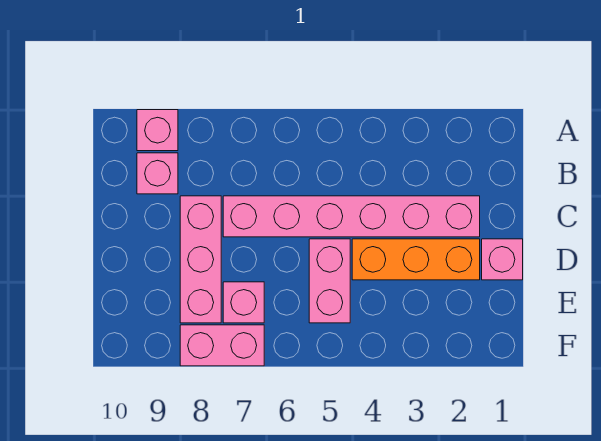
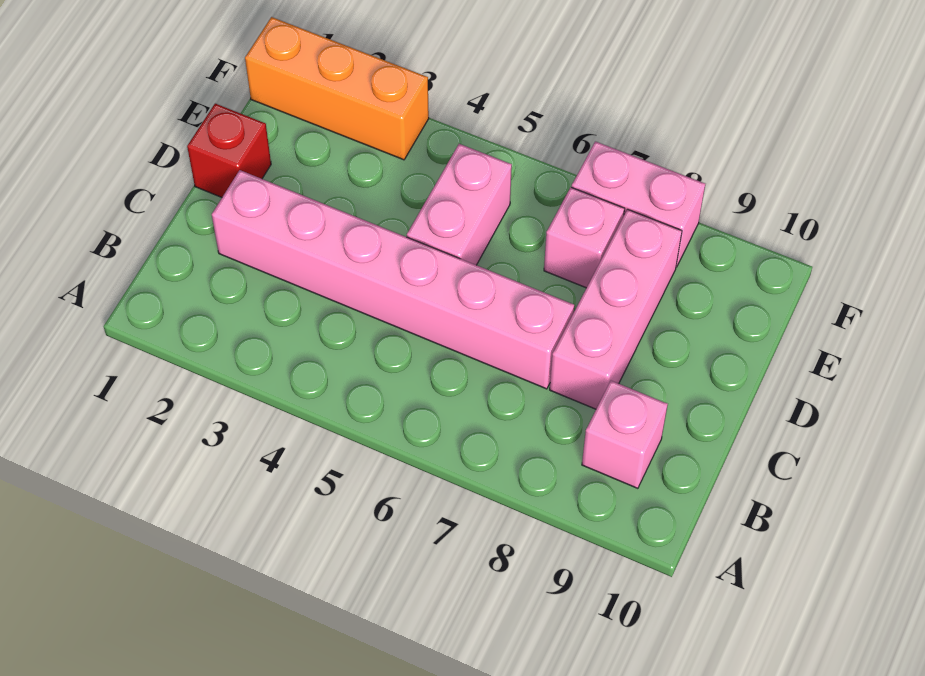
pink brick A9 level 1 -> none
pink brick D1 level 1 -> red brick D1 level 1
orange brick D2:D4 level 1 -> orange brick F1:F3 level 1

